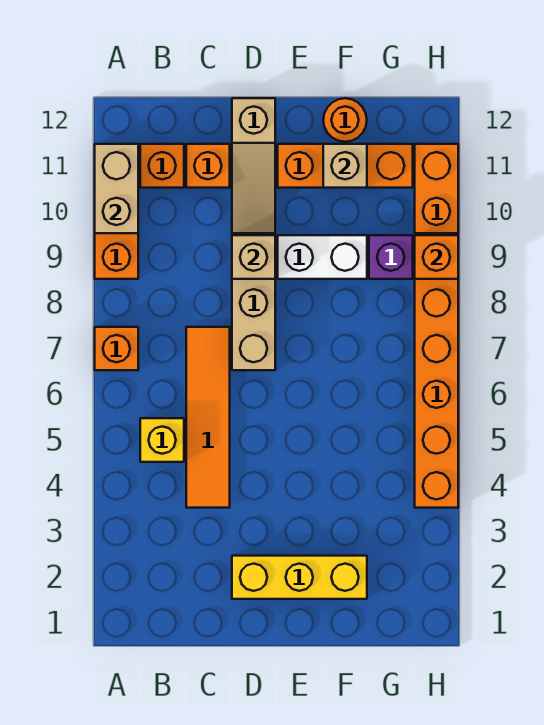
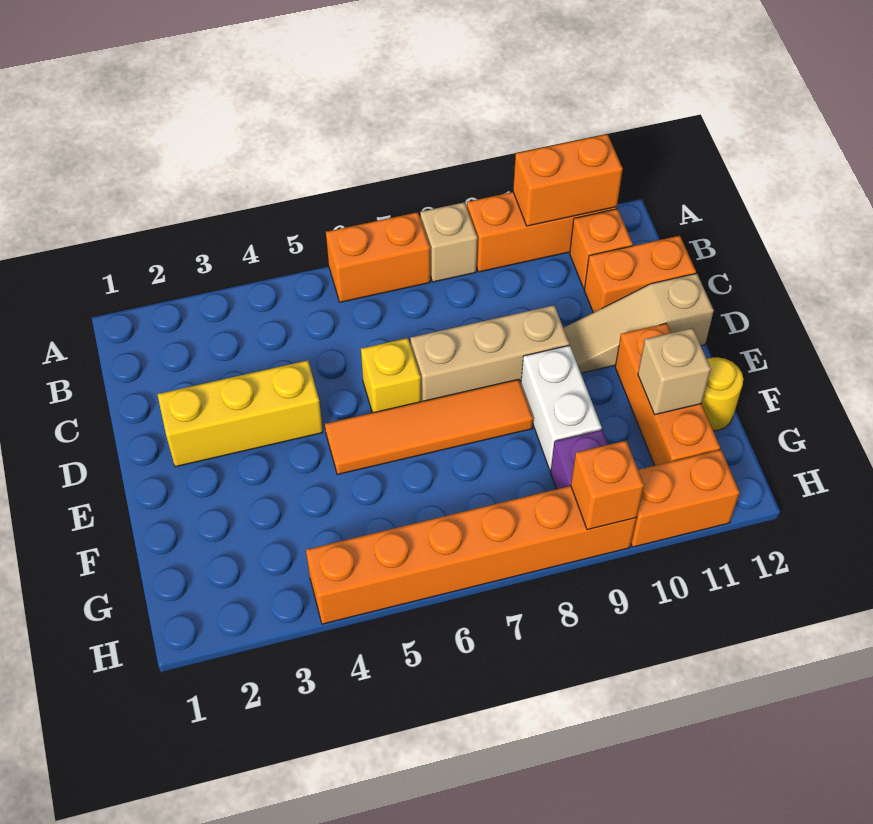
orange brick A7 level 1 -> orange brick A6:A7 level 1
tan brick A10:A11 level 2 -> orange brick A10:A11 level 2
yellow brick B5 level 1 -> yellow brick D6 level 1
orange tile C4:C7 level 1 -> orange tile E5:E8 level 1
orange brick C11 level 1 -> orange brick C11:C12 level 1
yellow brick D2:F2 level 1 -> yellow brick D2:D4 level 1
tan brick D9 level 2 -> tan brick A8 level 1
orange round brick F12 level 1 -> yellow round brick F12 level 1

